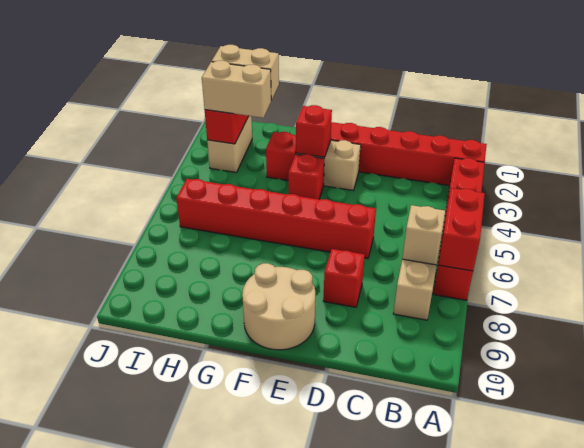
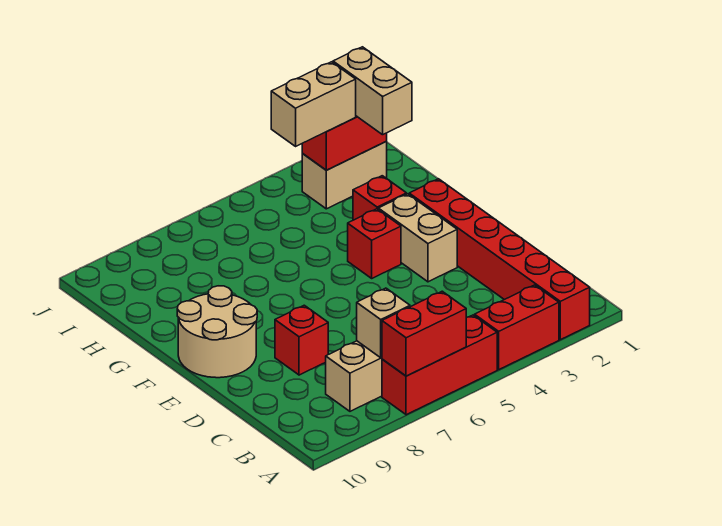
red brick D6:I6 level 1 -> none
red brick F3 level 2 -> none
tan brick H3:I3 level 3 -> tan brick I3:I4 level 3

